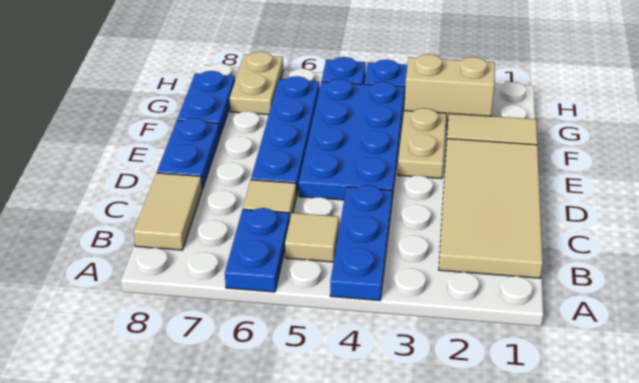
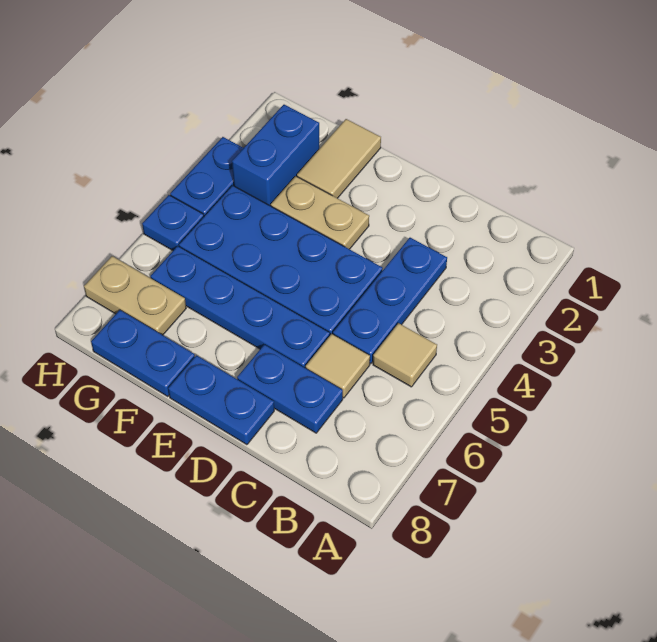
blue plate A4:C4 level 1 -> blue plate C3:C5 level 1
blue plate A6:B6 level 1 -> blue plate C7:D7 level 1
tan tile B1:E2 level 1 -> none
tan tile B8:C8 level 1 -> none
tan brick G2:G3 level 1 -> blue brick G2:G3 level 1

